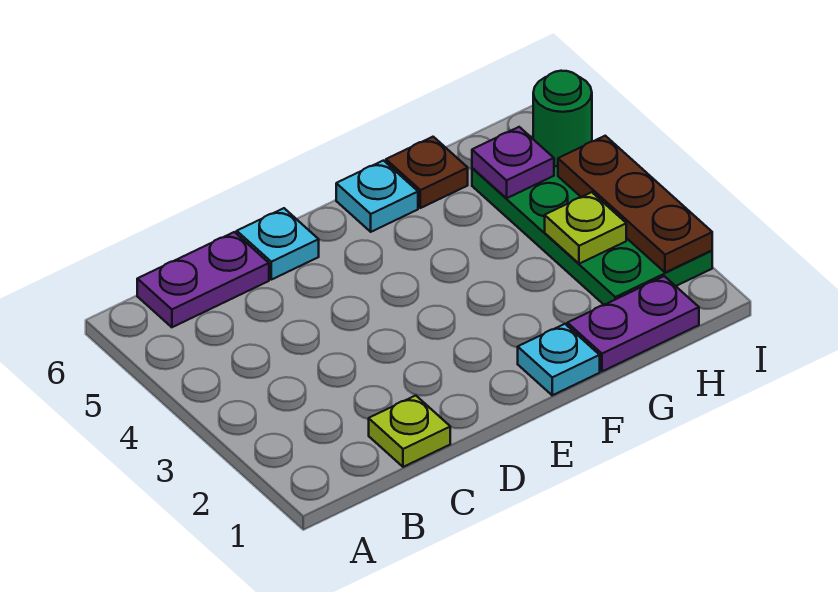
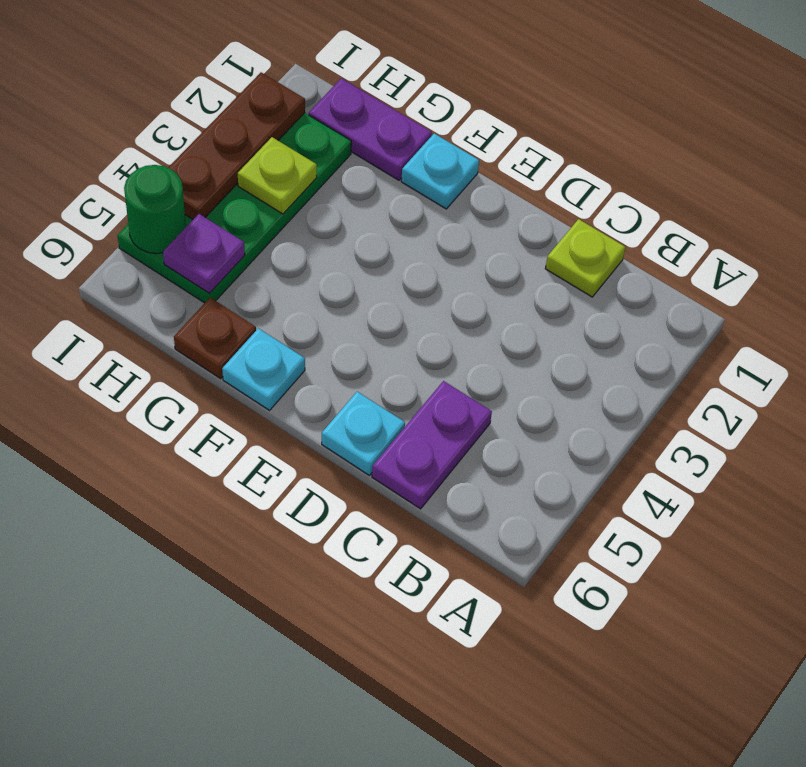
purple plate B6:C6 level 1 -> purple plate C5:C6 level 1

